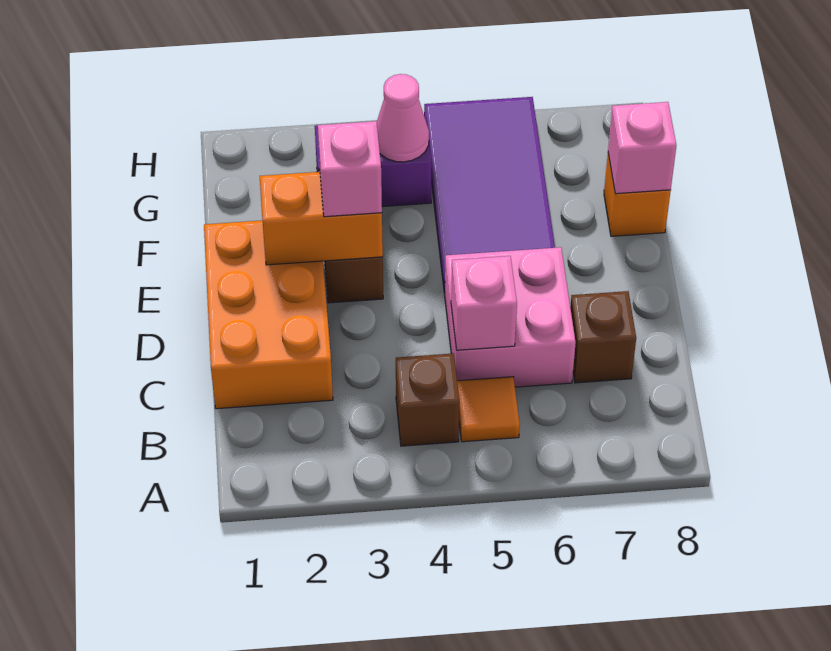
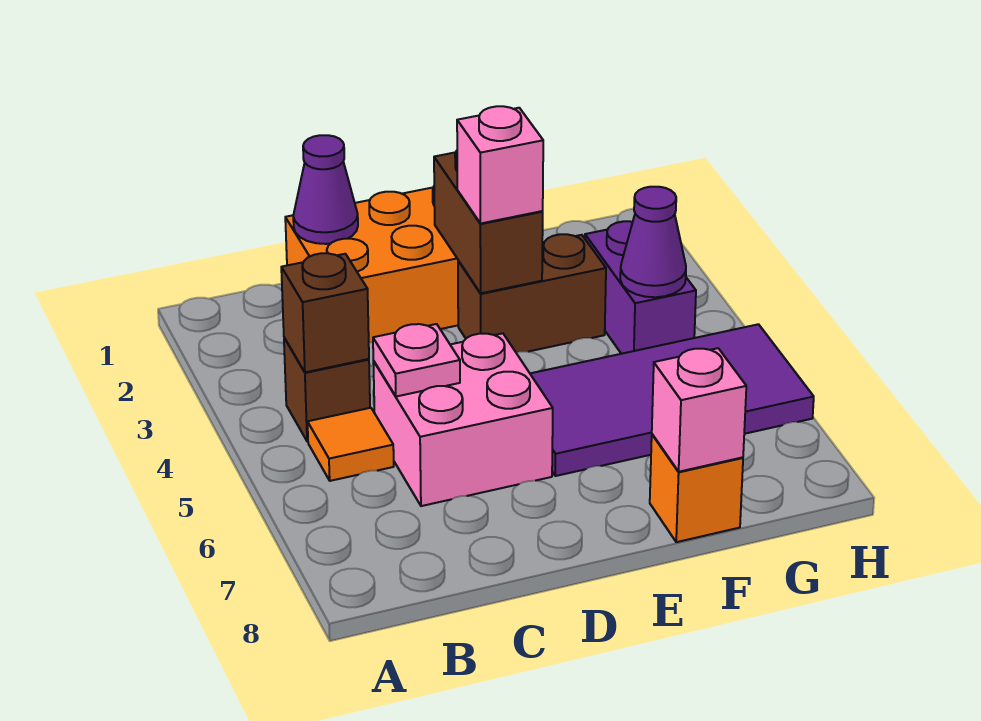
none -> purple cone C1 level 2
pink brick C5 level 2 -> pink plate C5 level 2
brown brick C7 level 1 -> brown brick B4 level 2
orange brick E2:E3 level 2 -> brown brick E2:E3 level 2
pink cone G4 level 2 -> purple cone G4 level 2

